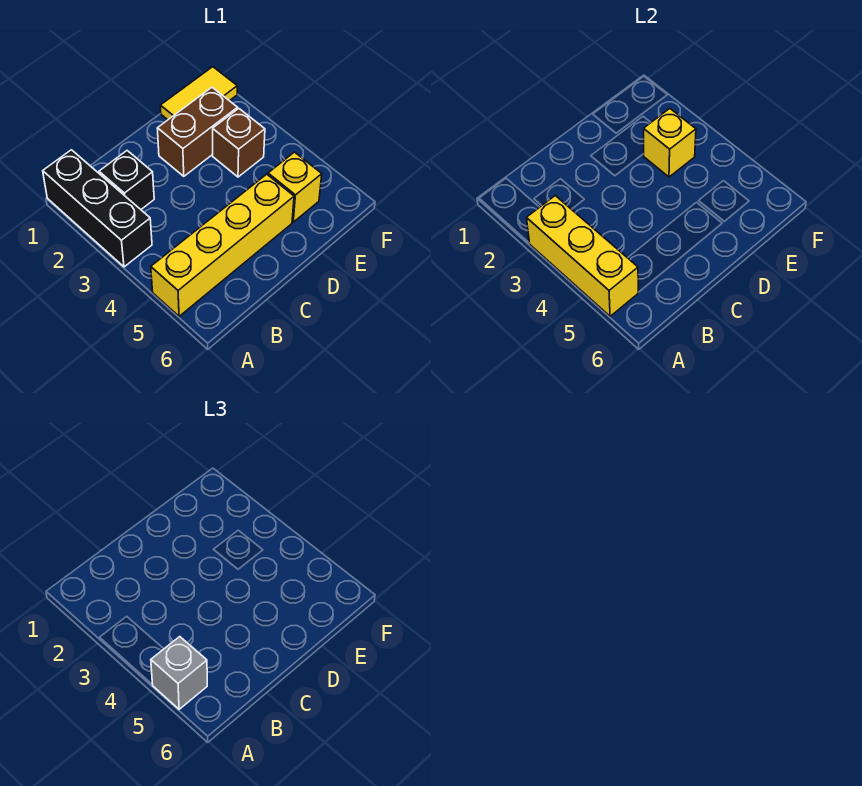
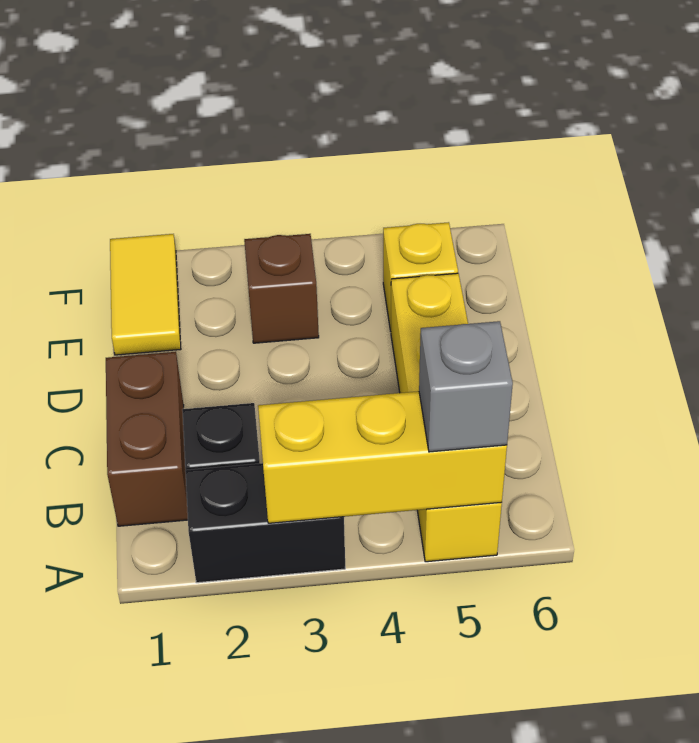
black brick A1:A3 level 1 -> black brick A2:A3 level 1
brown brick D2:E2 level 1 -> brown brick B1:C1 level 1
yellow brick E3 level 2 -> none

